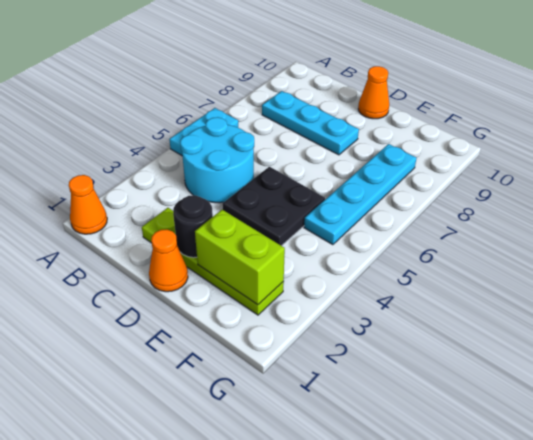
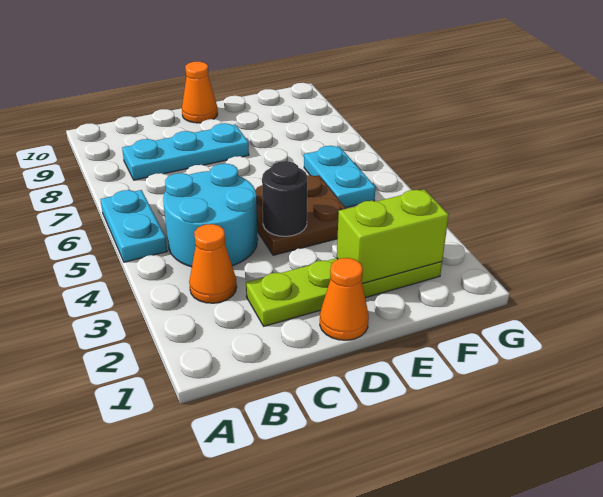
orange cone A1 level 1 -> orange cone B3 level 1
black round brick D2 level 2 -> black round brick D4 level 2
black plate D4:E5 level 1 -> brown plate D4:E5 level 1
cyan plate F5:F8 level 1 -> cyan plate F5:F6 level 1

